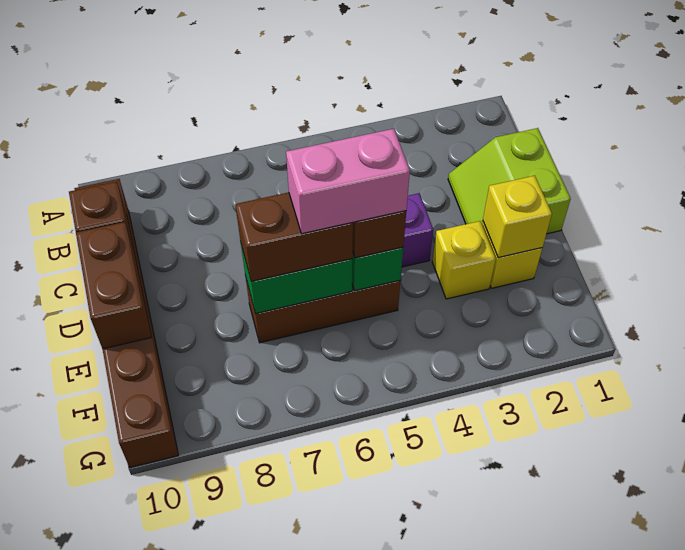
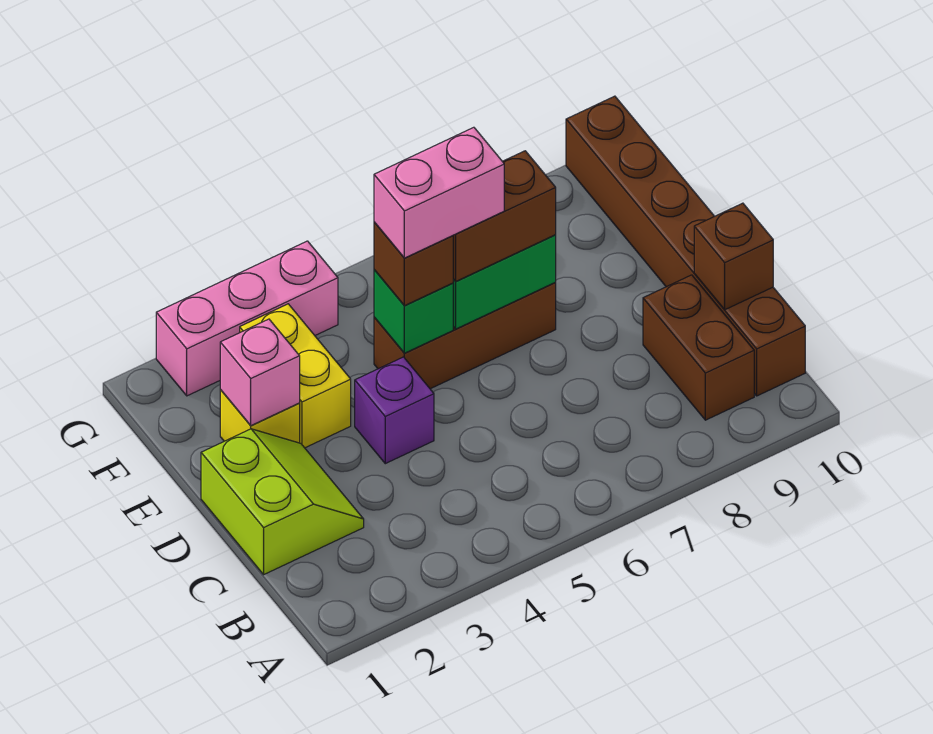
brown brick D10:E10 level 2 -> brown brick B9:C9 level 1
yellow brick E2 level 2 -> pink brick E2 level 2
yellow brick E3 level 1 -> yellow brick E3:F3 level 1
none -> pink brick G2:G4 level 1

